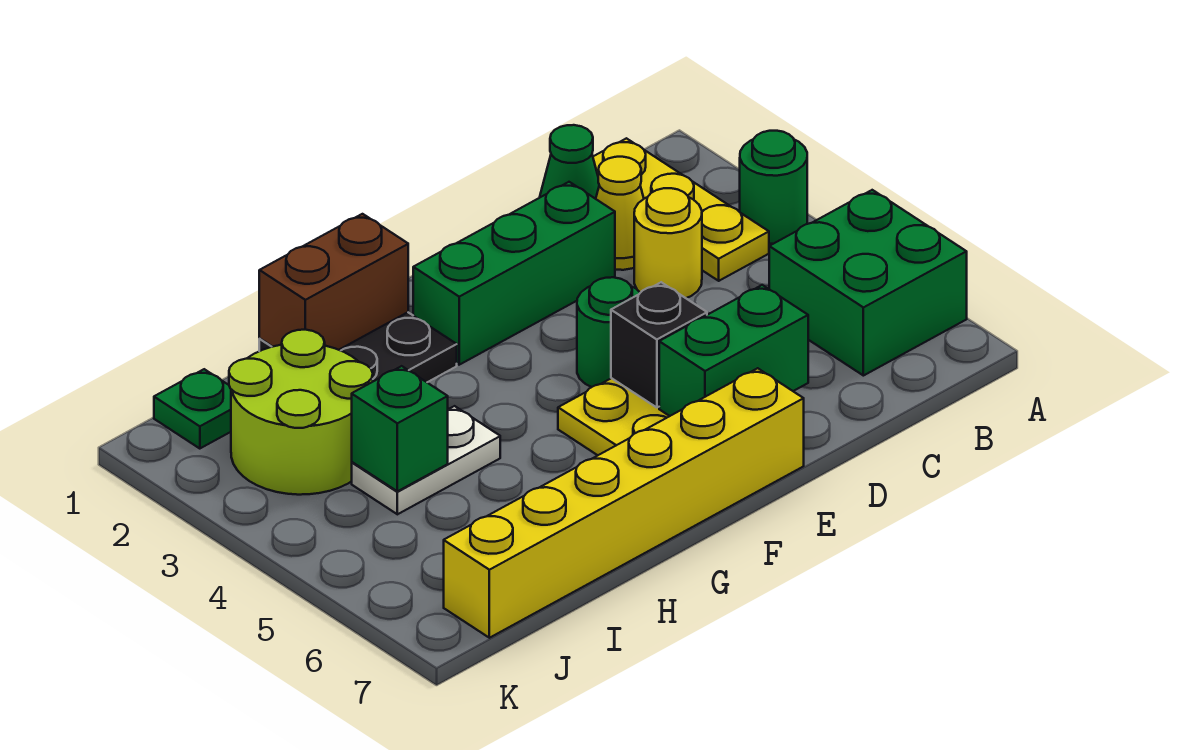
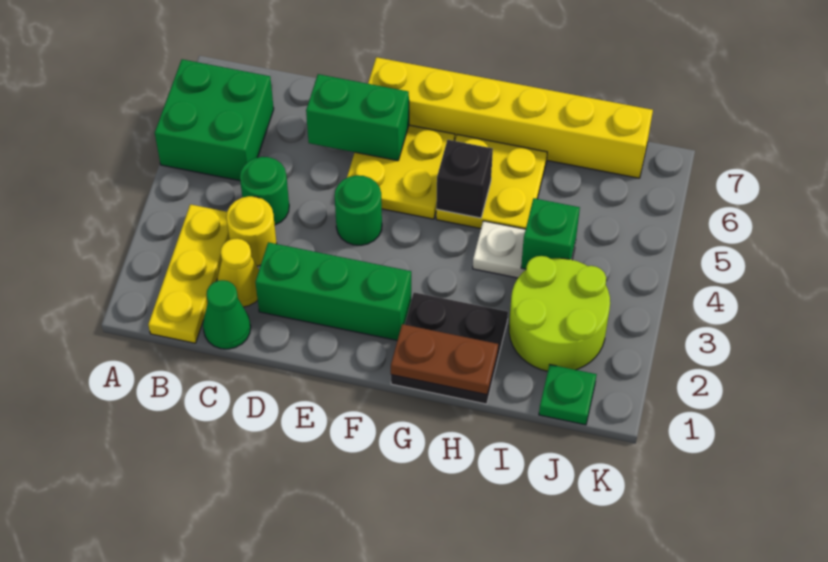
green round brick A3 level 1 -> green round brick C4 level 1
black brick E5 level 2 -> black brick G5 level 2
brown brick G1:H1 level 2 -> brown plate G1:H1 level 2
none -> yellow plate G5:H6 level 1

